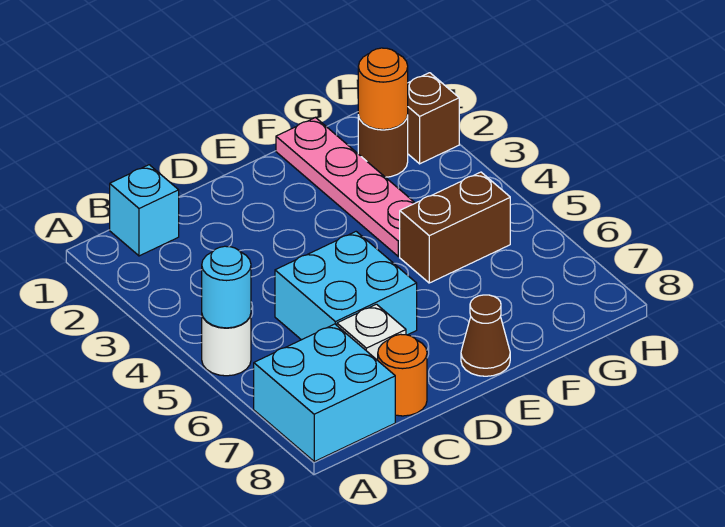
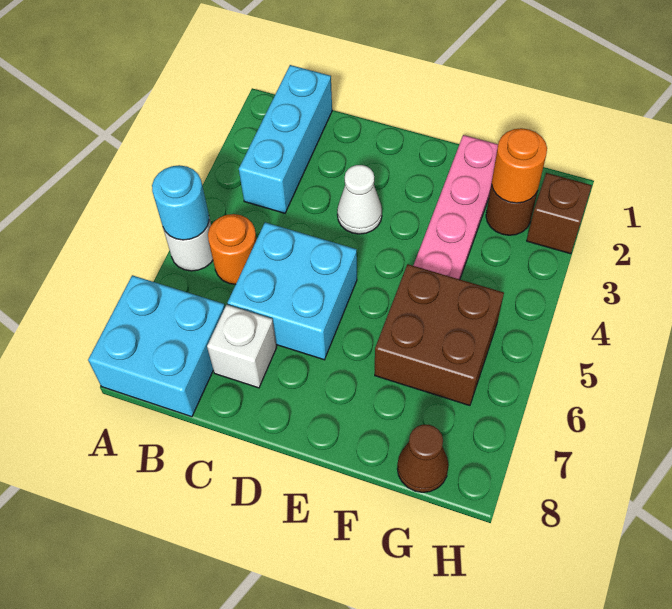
cyan brick B1 level 1 -> cyan brick B1:B3 level 1
orange round brick C8 level 1 -> orange round brick B5 level 1
none -> white cone D3 level 1
brown cone E8 level 1 -> brown cone G8 level 1
brown brick F5:G5 level 1 -> brown brick F5:G6 level 1

